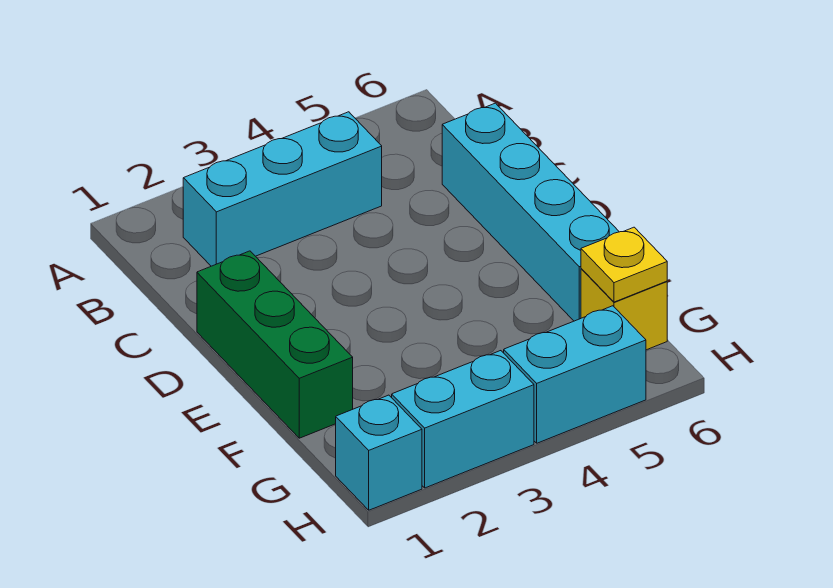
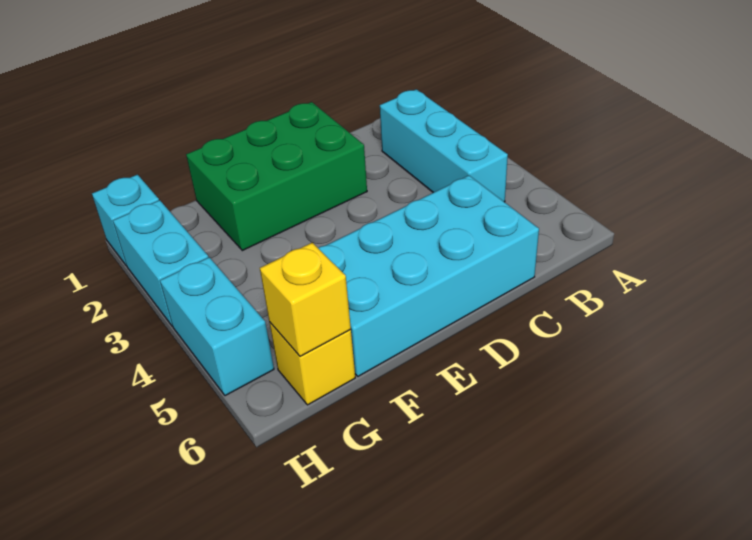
cyan brick C6:F6 level 1 -> cyan brick C5:F6 level 1
green brick D1:F1 level 1 -> green brick D1:F2 level 1
yellow plate G6 level 2 -> yellow brick G6 level 2

